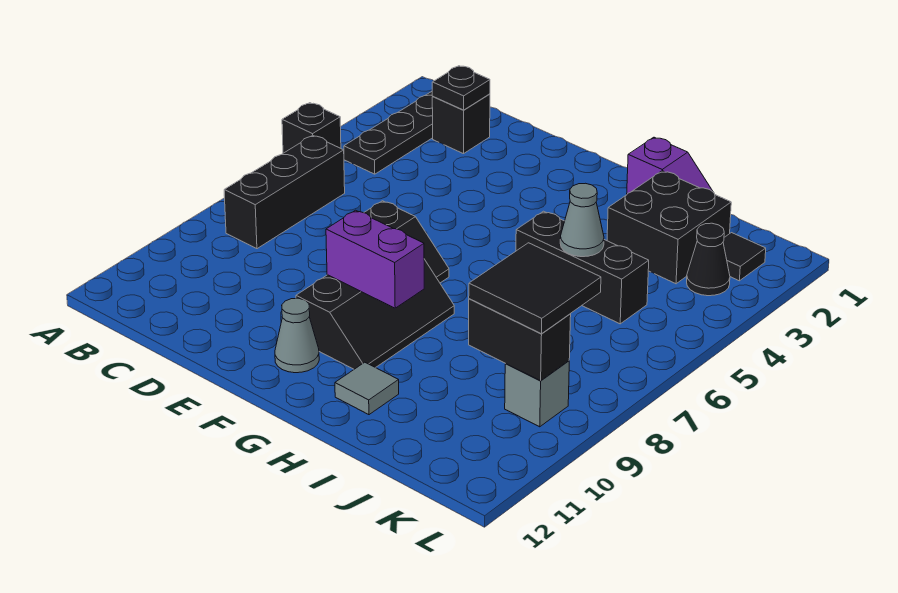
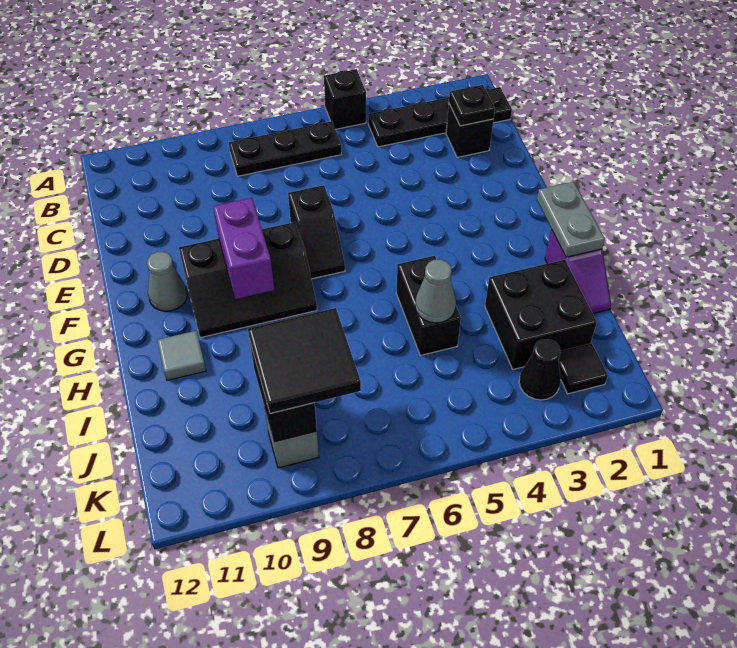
black brick B6:B8 level 1 -> black plate B6:B8 level 1
none -> grey plate G1:H1 level 2
black brick H5:J5 level 1 -> black brick H5:I5 level 1

